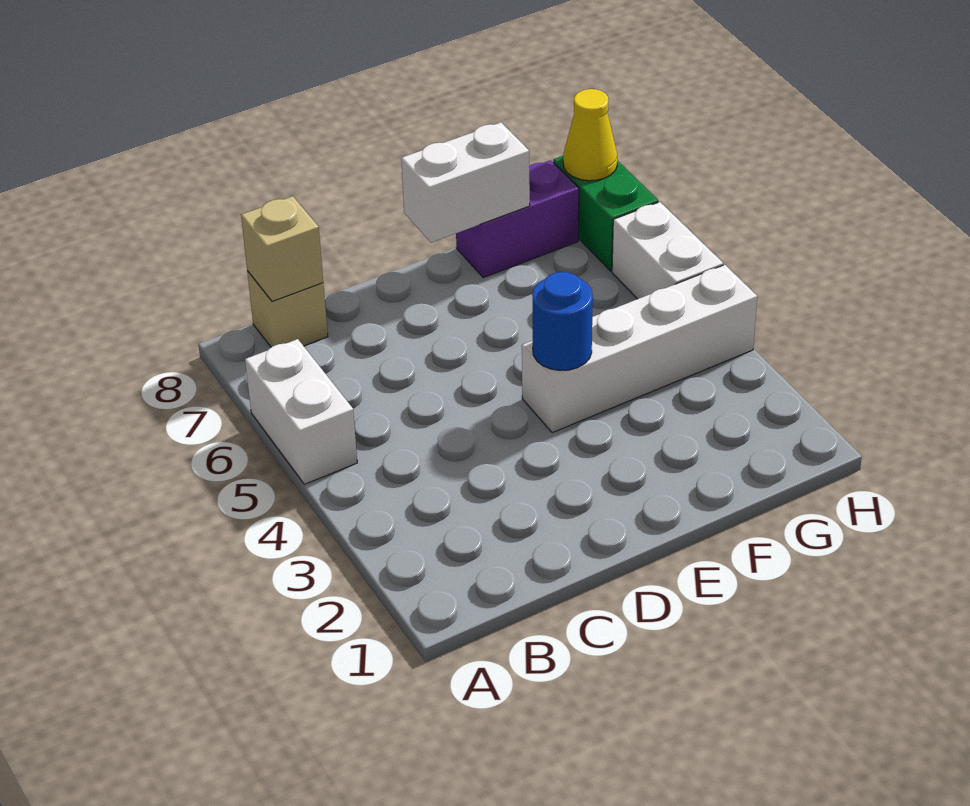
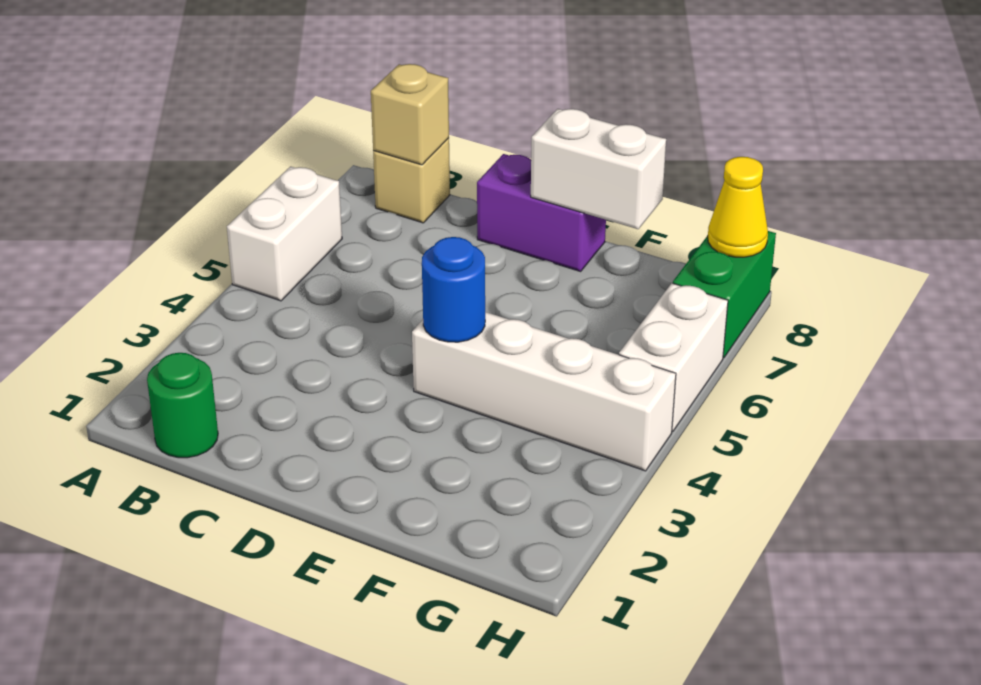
none -> green round brick B1 level 1
purple brick F8:G8 level 1 -> purple brick D8:E8 level 1

